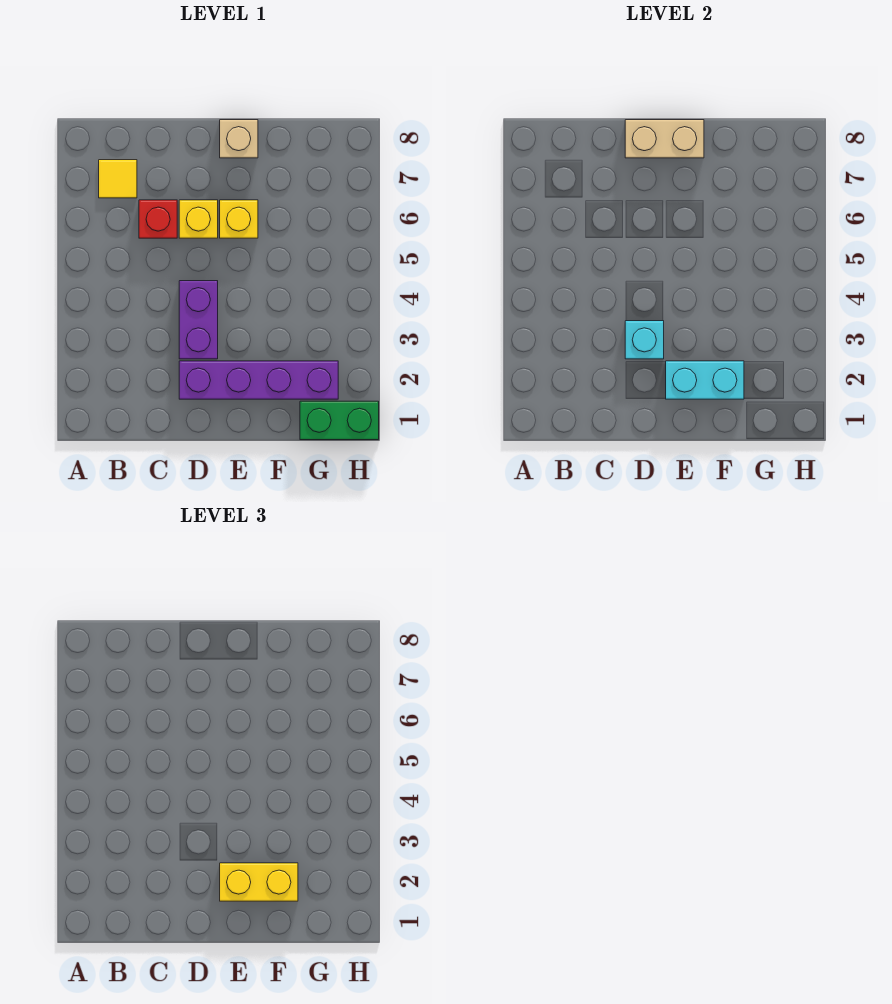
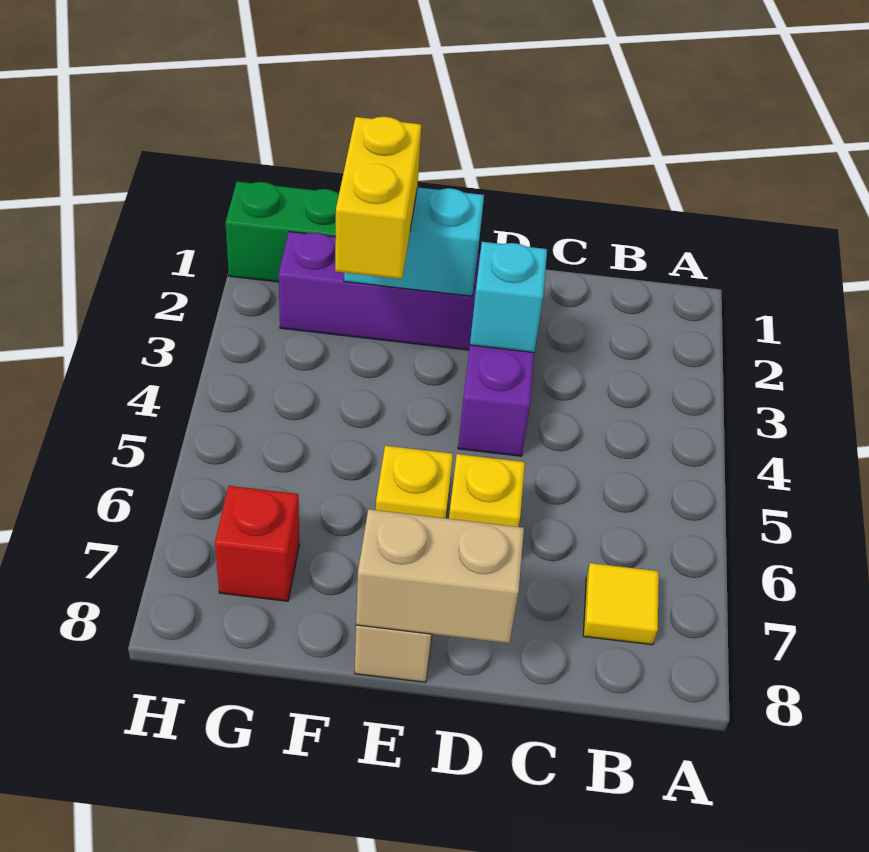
red brick C6 level 1 -> red brick G7 level 1
yellow brick E2:F2 level 3 -> yellow brick F2:F3 level 3

